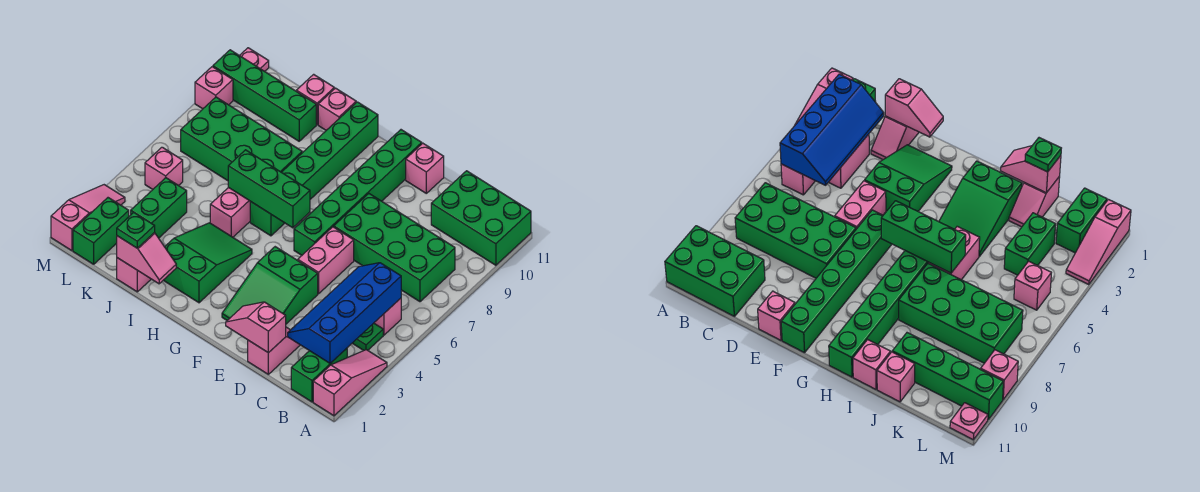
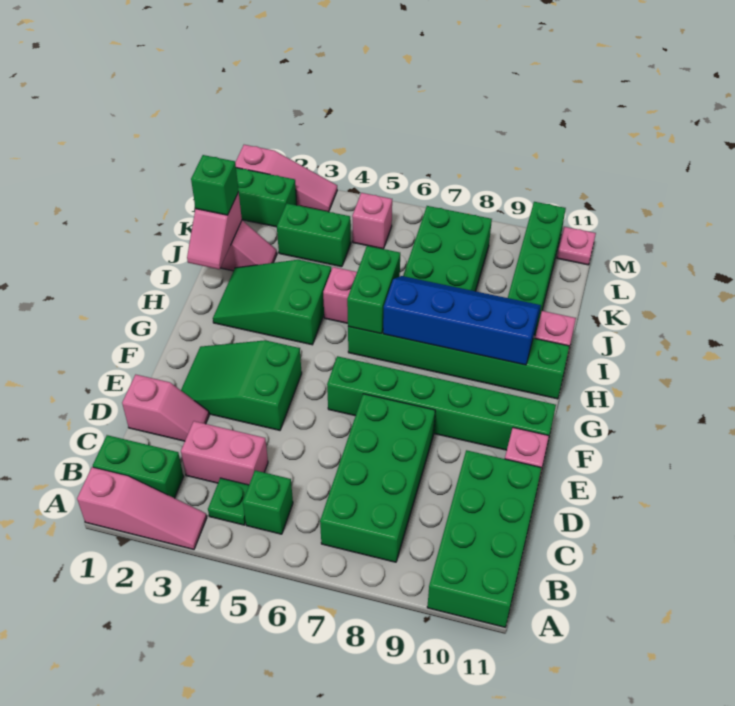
green brick A10:C11 level 1 -> green brick A10:D11 level 1
blue slope B2:C5 level 2 top B -> blue slope H7:I10 level 2 top H
pink brick B5 level 1 -> green brick B5 level 1
pink slope D1:E1 level 2 top D -> none
pink brick E5:E6 level 1 -> none
green brick G6:I6 level 2 -> green brick H6:I6 level 2
green slope H2:I4 level 1 top 2 -> green slope H2:I4 level 1 top 4
green plate J1 level 3 -> green brick J1 level 3
pink brick J11 level 1 -> none
pink brick M9 level 1 -> none

